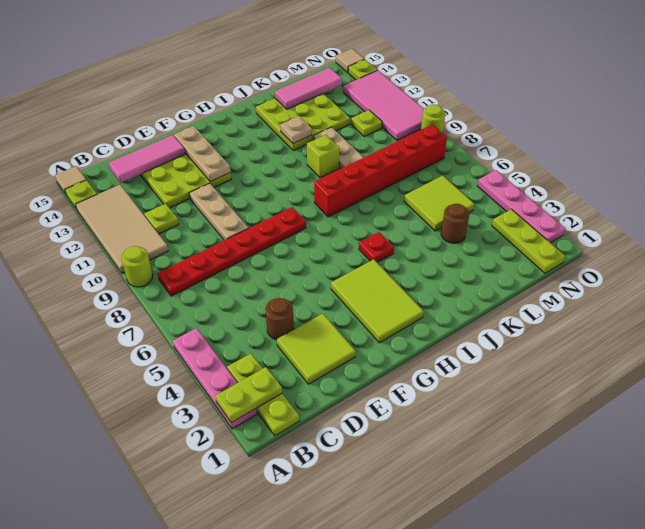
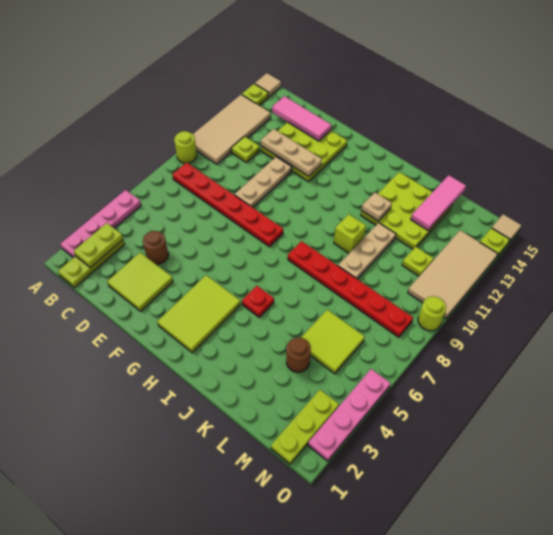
lime plate A2:B2 level 2 -> lime plate B2:B3 level 2
tan plate F12:F14 level 2 -> tan plate D12:F12 level 2
red brick I8:N8 level 1 -> red plate I8:N8 level 1
pink tile K14:M14 level 2 -> pink tile L13:L15 level 2
pink tile N10:O13 level 1 -> tan tile N10:O13 level 1

